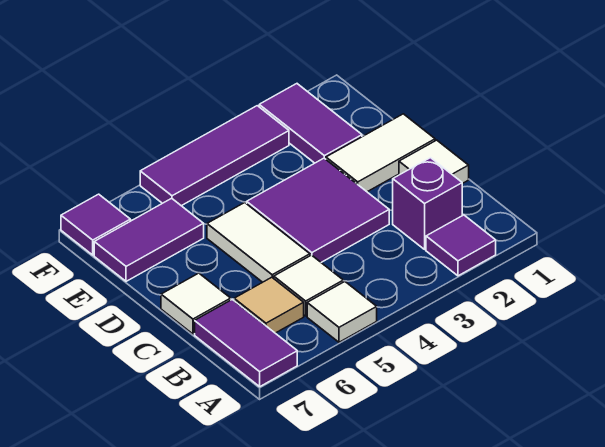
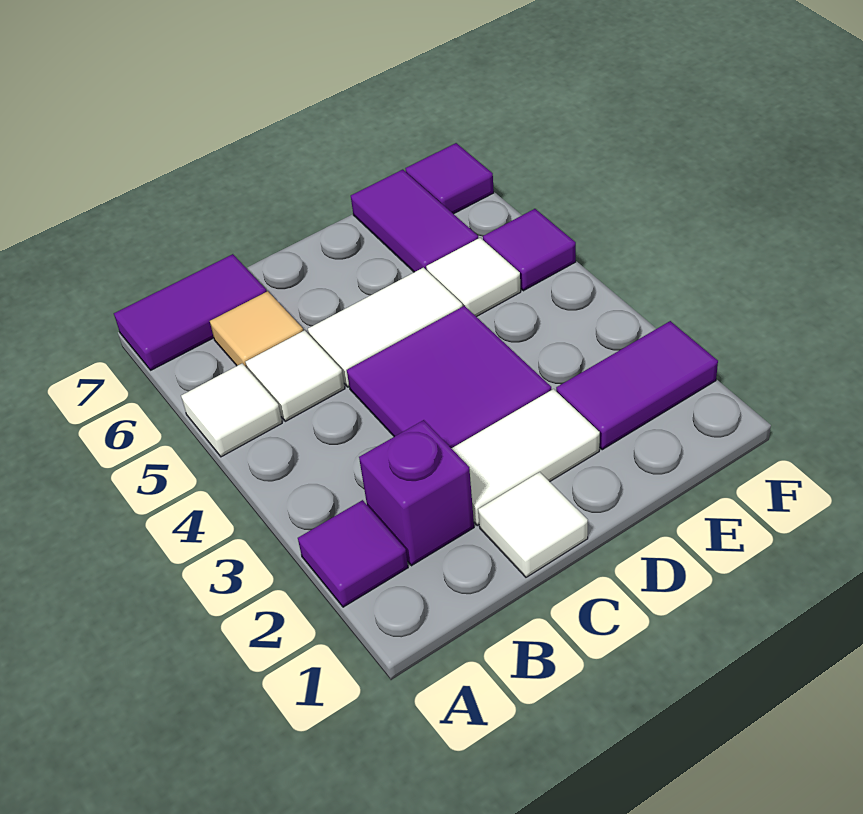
white tile C7 level 1 -> white tile E5 level 1
white tile D1:D2 level 1 -> white tile C2:D2 level 1
purple tile F3:F5 level 1 -> purple tile F5 level 1

